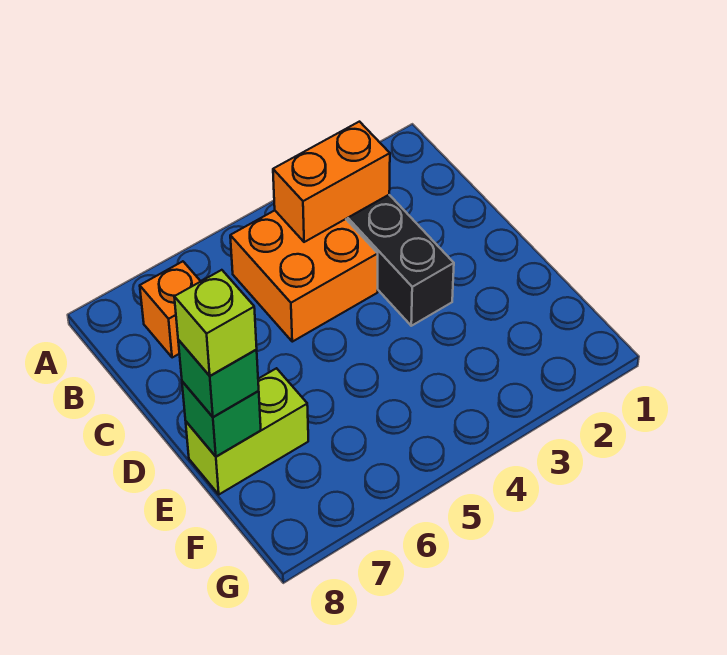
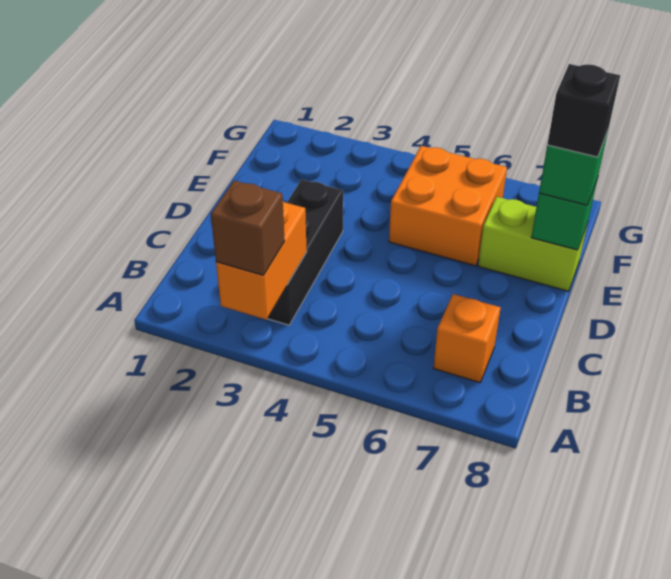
none -> brown brick A3 level 3
orange brick B3:B4 level 2 -> orange brick A3:B3 level 2
orange brick B4:C5 level 1 -> orange brick E5:F6 level 1
lime brick E8 level 4 -> black brick E8 level 4

